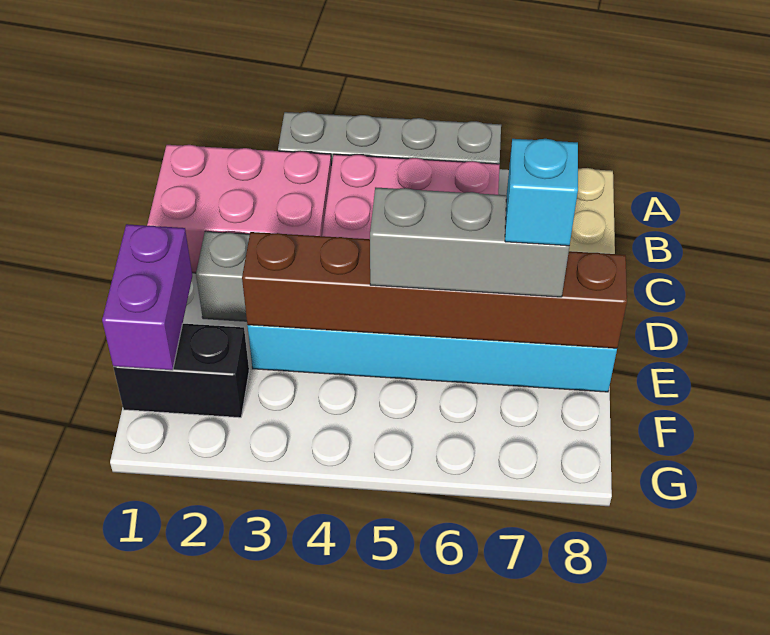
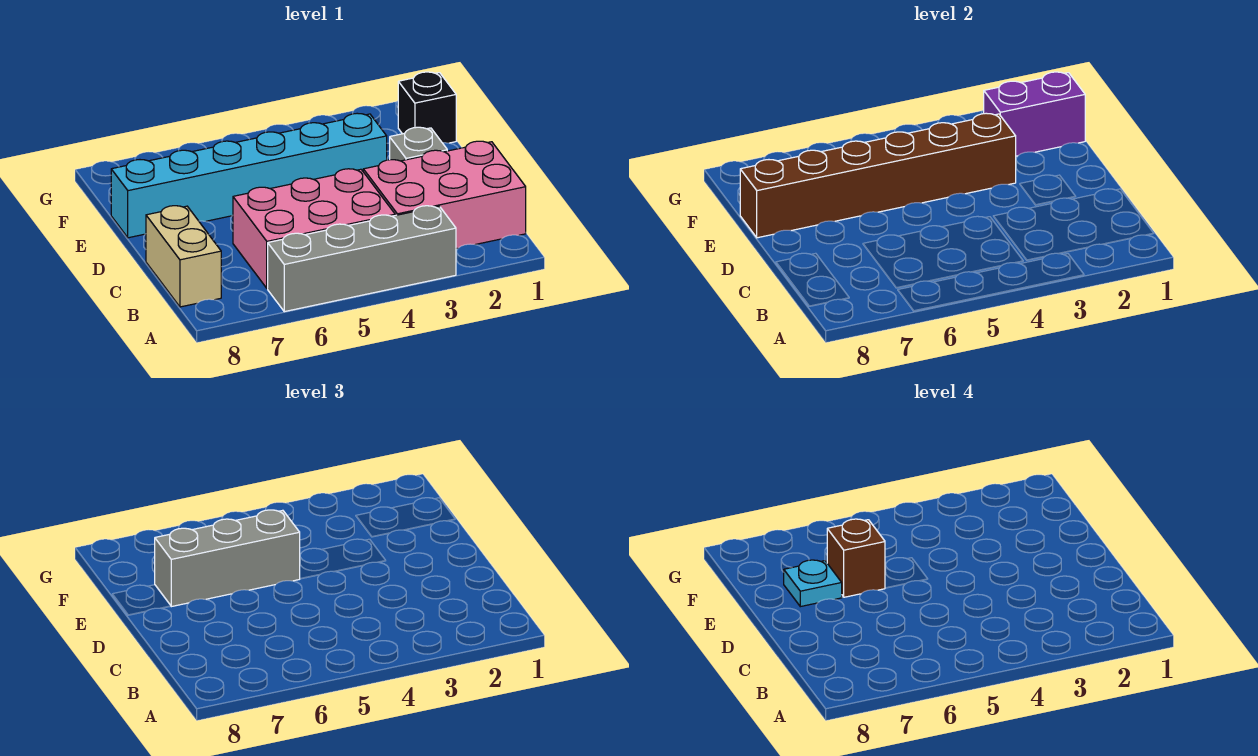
purple brick E1:F1 level 2 -> purple brick F1:F2 level 2
none -> brown brick E6 level 4
cyan brick E7 level 4 -> cyan plate E7 level 4
black brick F1:F2 level 1 -> black brick F1 level 1

